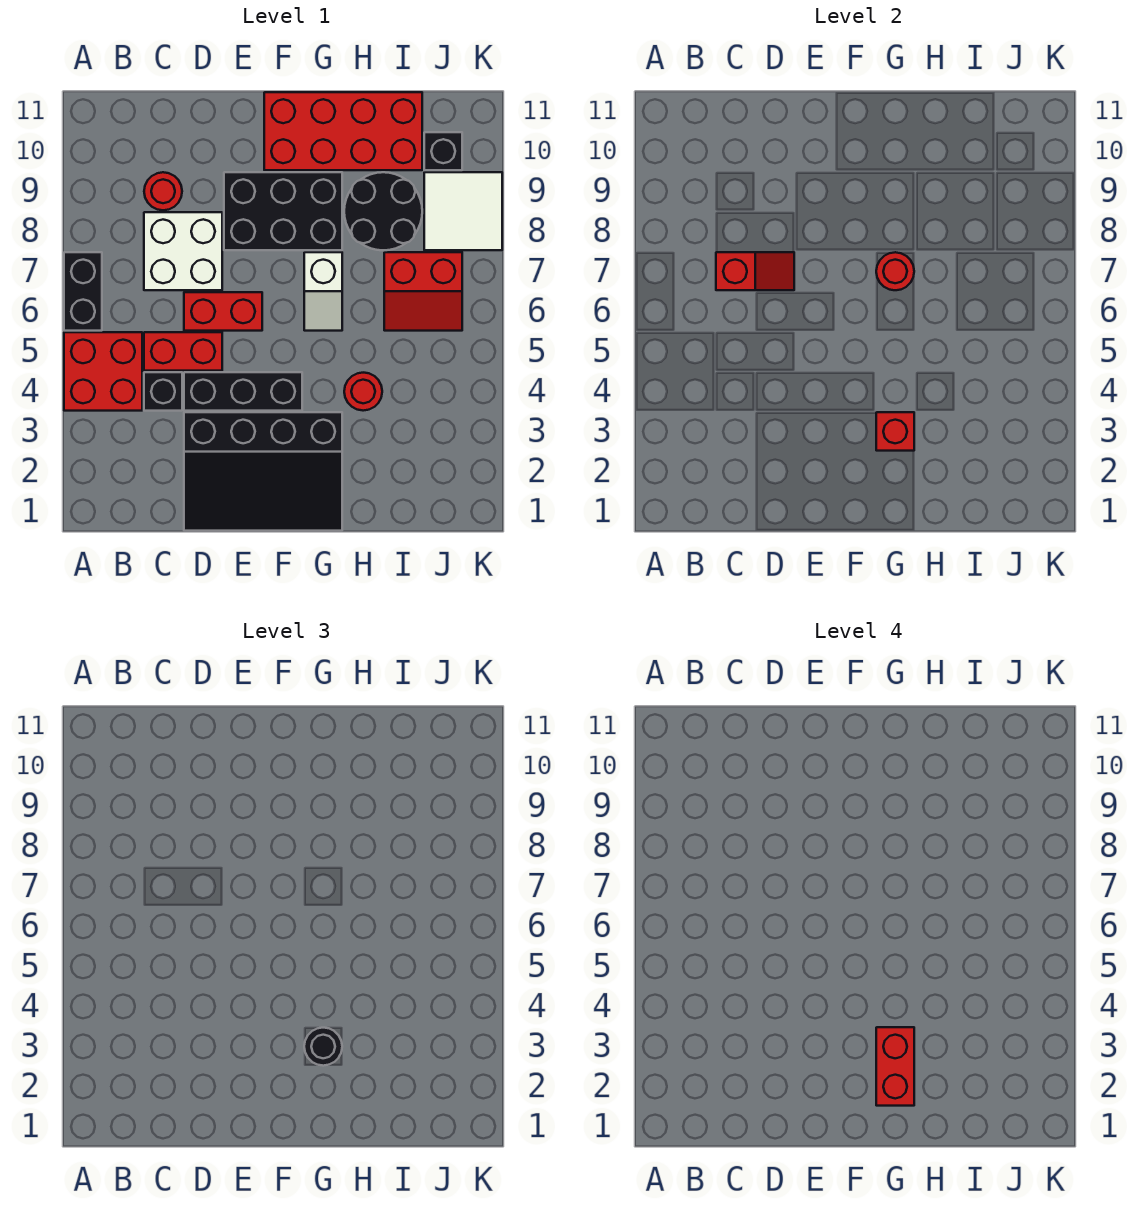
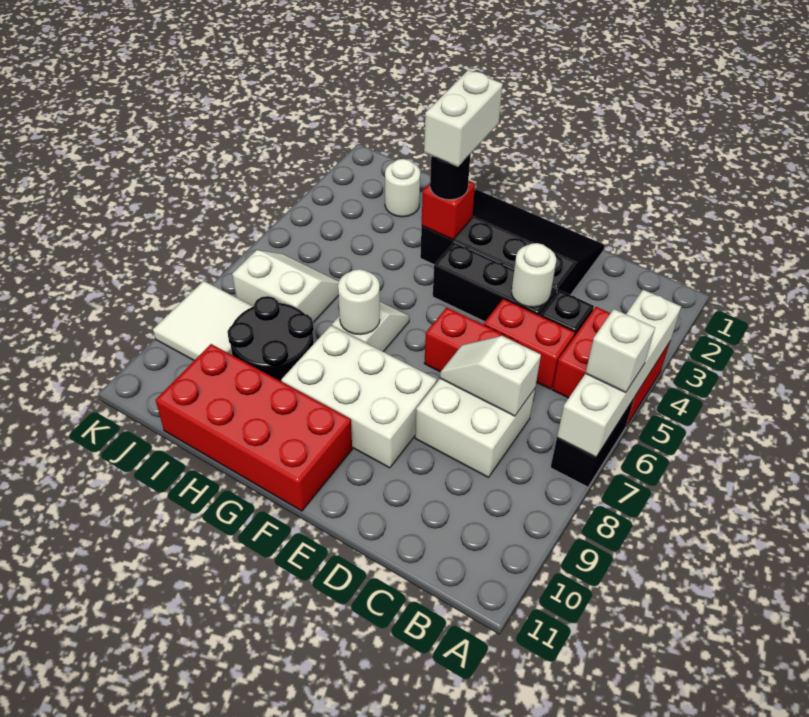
none -> white brick A4:A7 level 2
none -> white brick A6 level 3
red slope C7:D7 level 2 top C -> white slope C7:D7 level 2 top C
red round brick C9 level 1 -> none
none -> white round brick D4 level 2
black brick E8:G9 level 1 -> white brick E8:G9 level 1
red brick G2:G3 level 4 -> white brick G2:G3 level 4
red round brick G7 level 2 -> white round brick G7 level 2
red round brick H4 level 1 -> none
none -> white round brick I2 level 1
red slope I6:J7 level 1 top 7 -> white slope I6:J7 level 1 top 7
black brick J10 level 1 -> none

